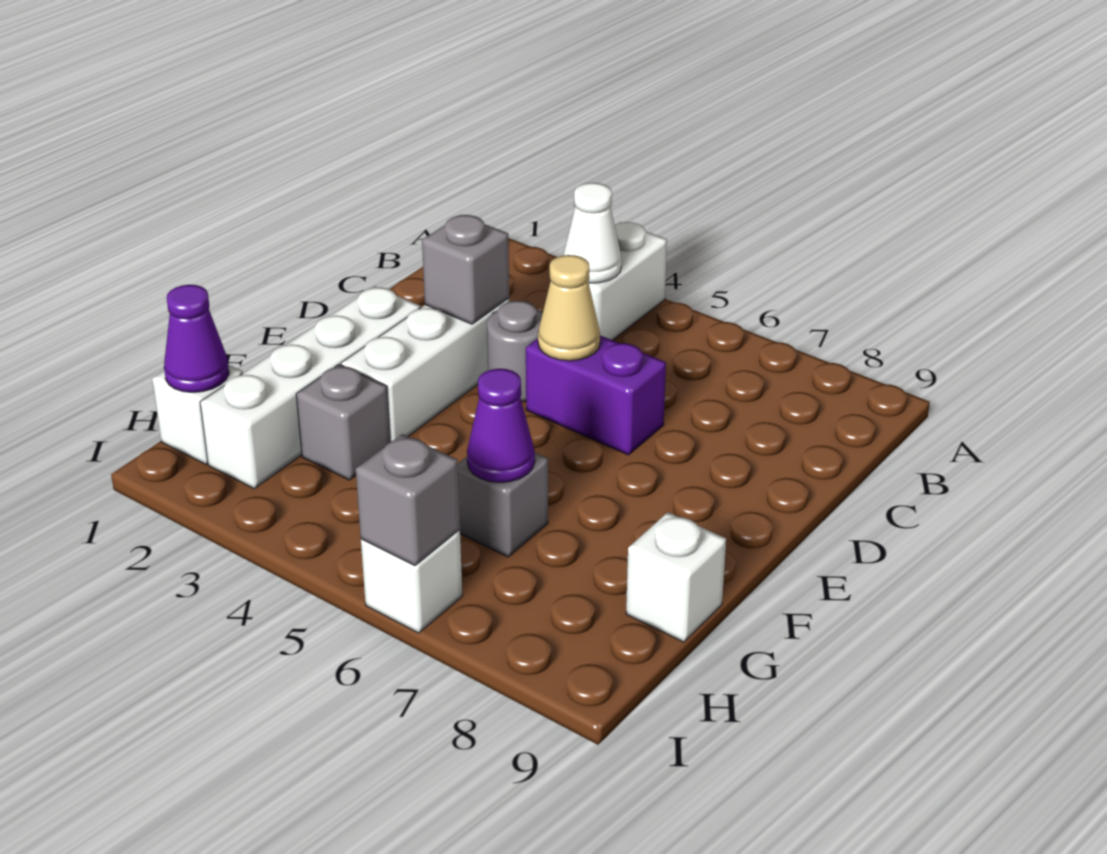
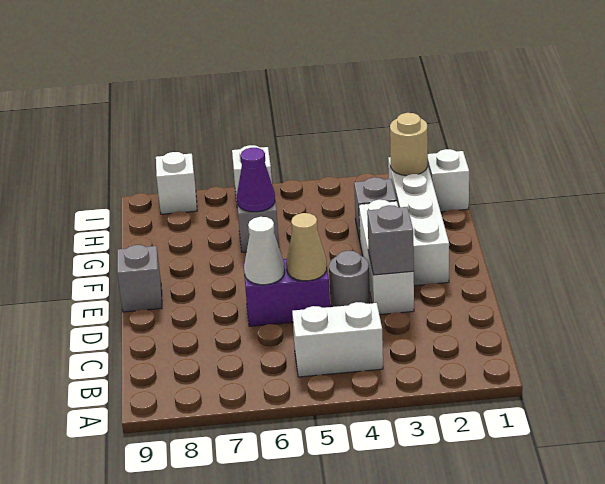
white brick A4:B4 level 1 -> white brick B4:B5 level 1
white cone B4 level 2 -> white cone D6 level 2
white brick G9 level 1 -> white brick I8 level 1
purple cone H1 level 2 -> none
none -> tan round brick H2 level 2
grey brick I6 level 2 -> grey brick E9 level 1

